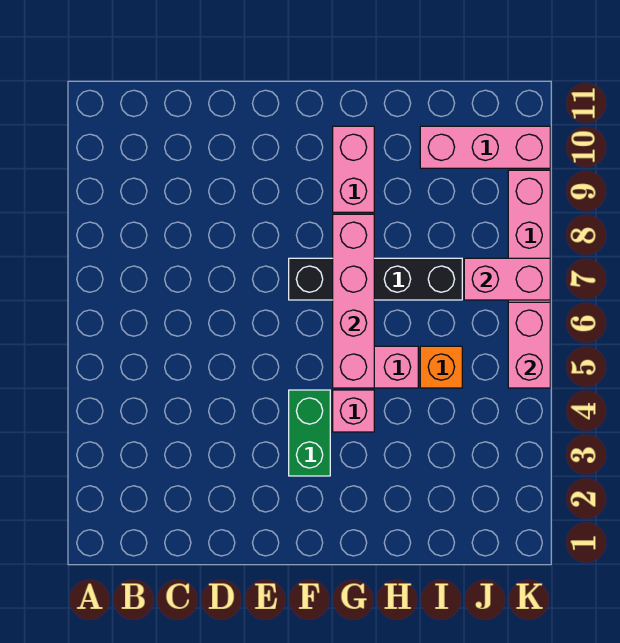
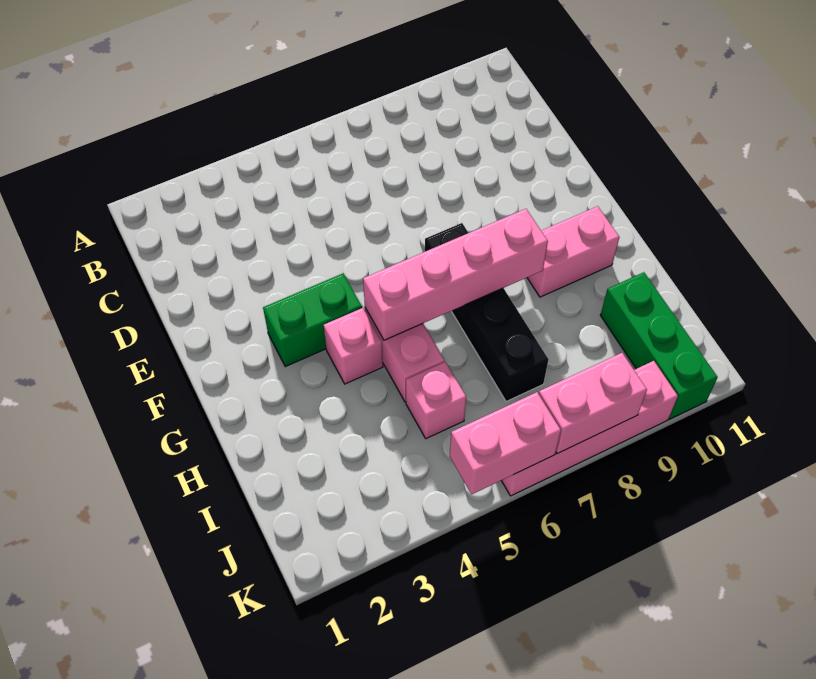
orange brick I5 level 1 -> pink brick I5 level 1
pink brick I10:K10 level 1 -> green brick I10:K10 level 1
pink brick J7:K7 level 2 -> pink brick K7:K8 level 2

